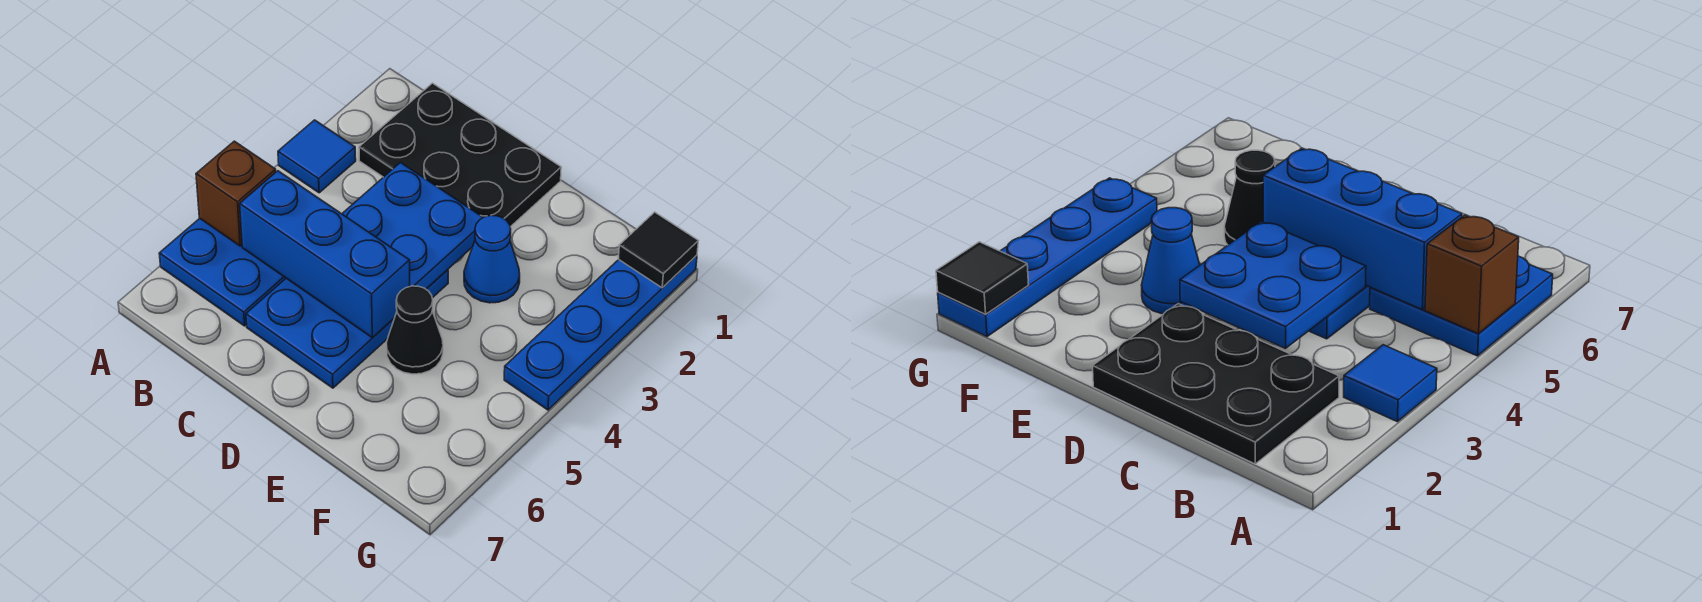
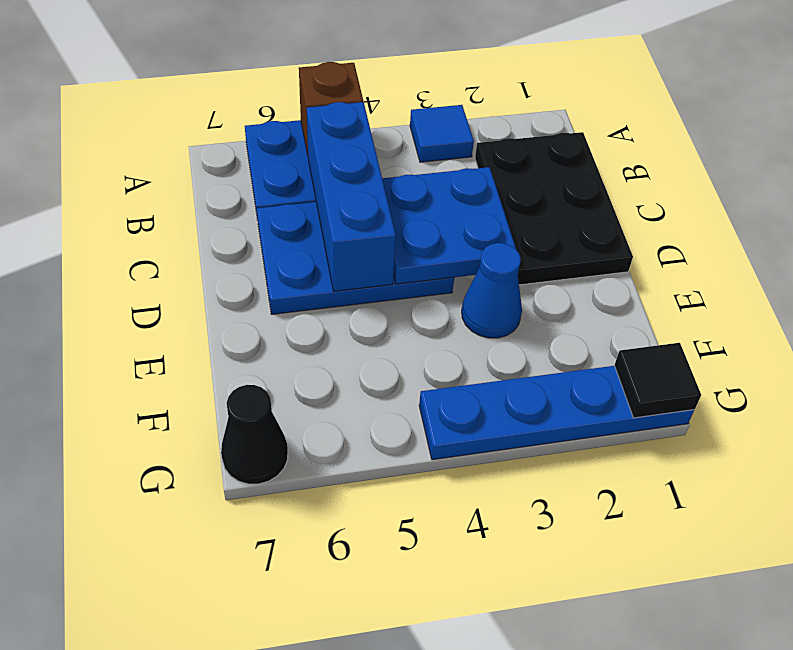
black cone E5 level 1 -> black cone G7 level 1

